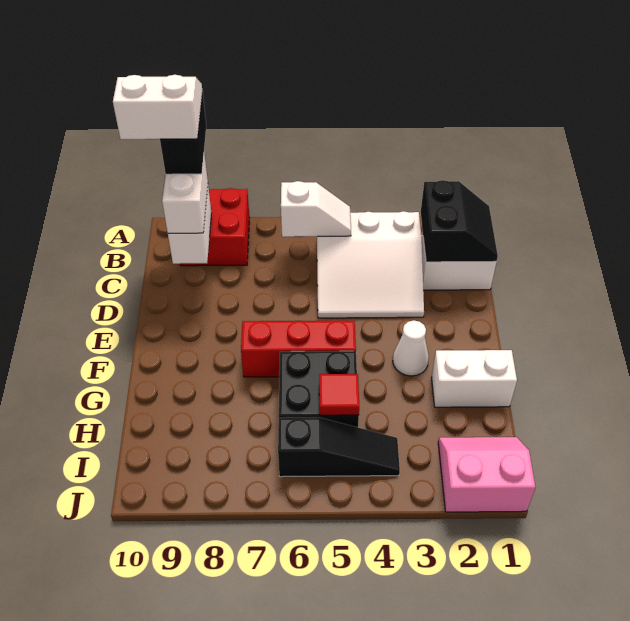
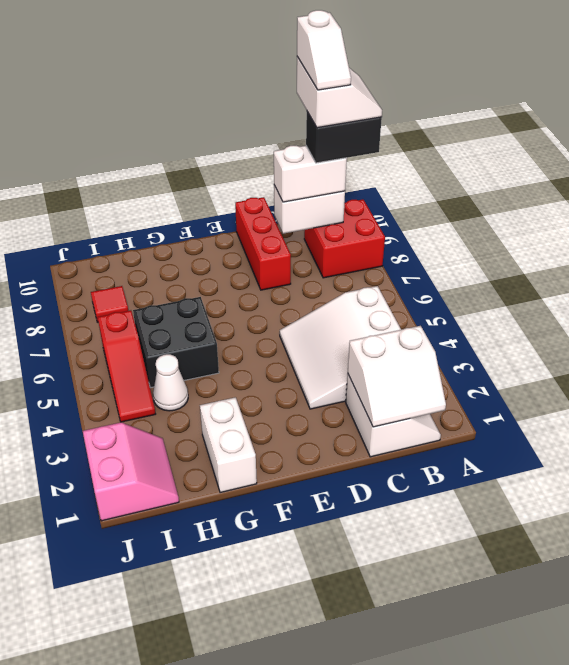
black slope B1:C2 level 2 top 2 -> white slope B1:C2 level 2 top 2
white slope B5:B6 level 2 top 6 -> white slope B9:B10 level 6 top 10
white cone F3 level 1 -> white cone H4 level 1
red brick F5:F7 level 1 -> red brick D8:D10 level 1
red tile H5 level 2 -> red tile I8 level 1
black slope I4:I6 level 1 top 6 -> red slope I4:I6 level 1 top 6

